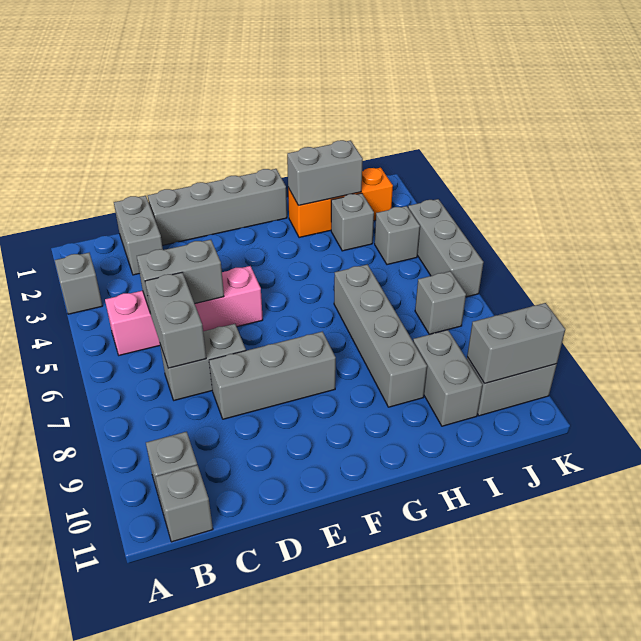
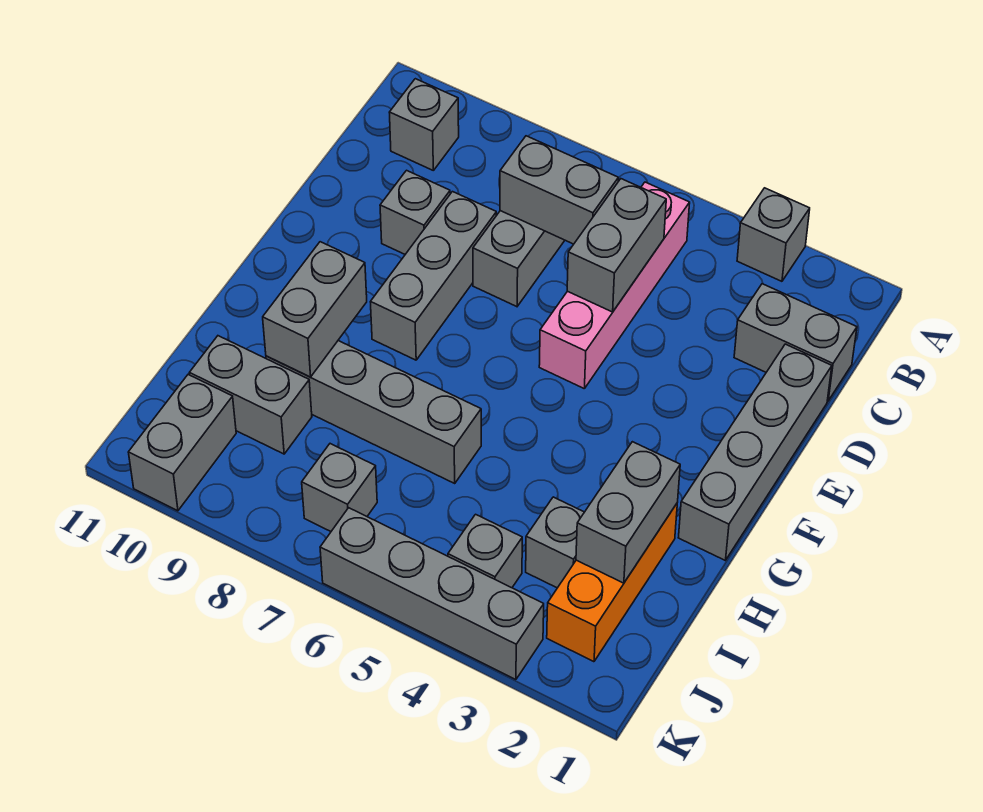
grey brick B11 level 1 -> grey brick D9 level 1
grey brick J10:K10 level 2 -> grey brick G9:H9 level 2
grey brick K4:K6 level 1 -> grey brick K3:K6 level 1

